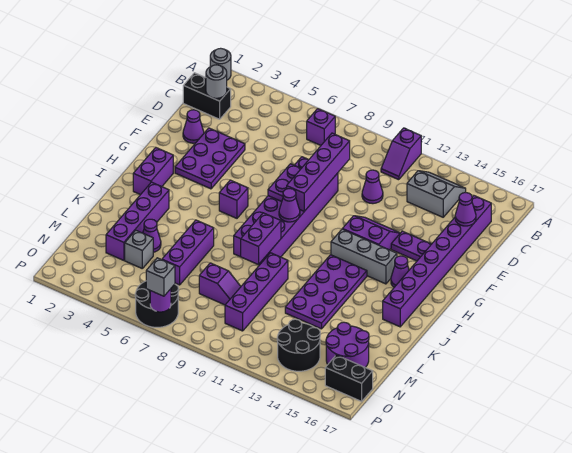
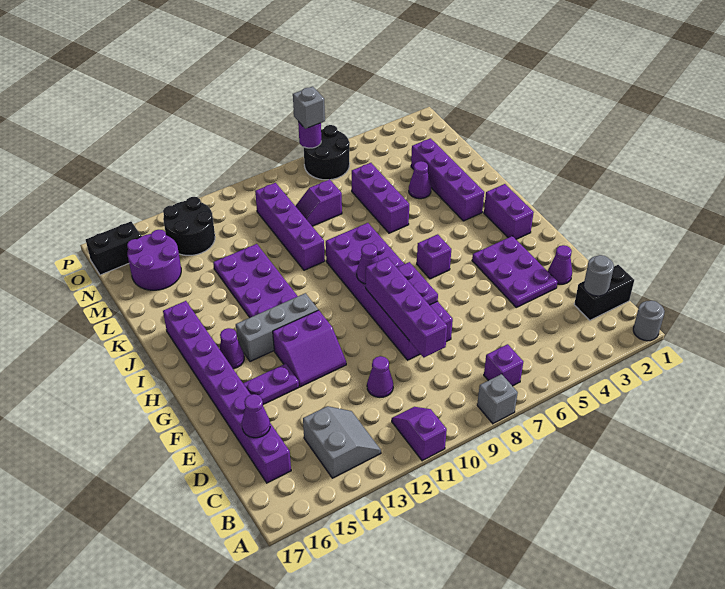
grey slope B13:C14 level 1 top C -> grey slope B13:C14 level 1 top 14
purple brick J9:K9 level 2 -> none
grey brick M4 level 1 -> grey brick A8 level 1

